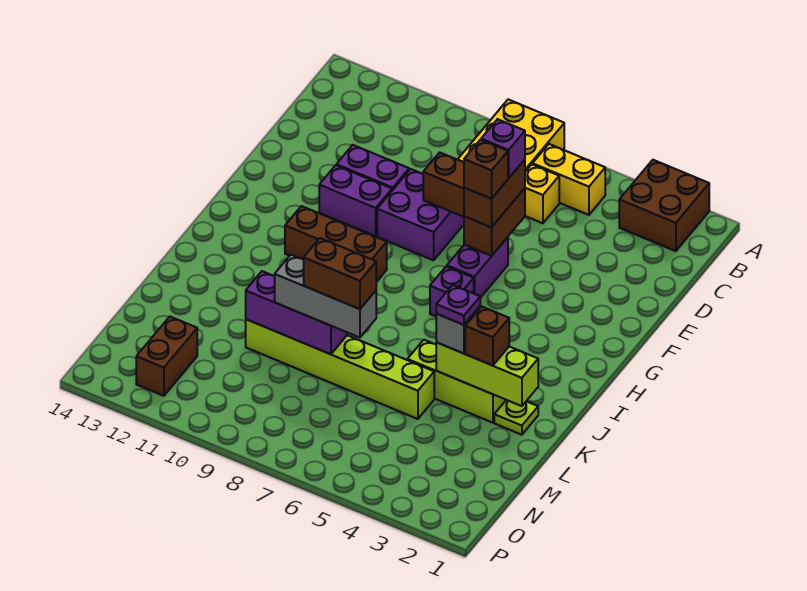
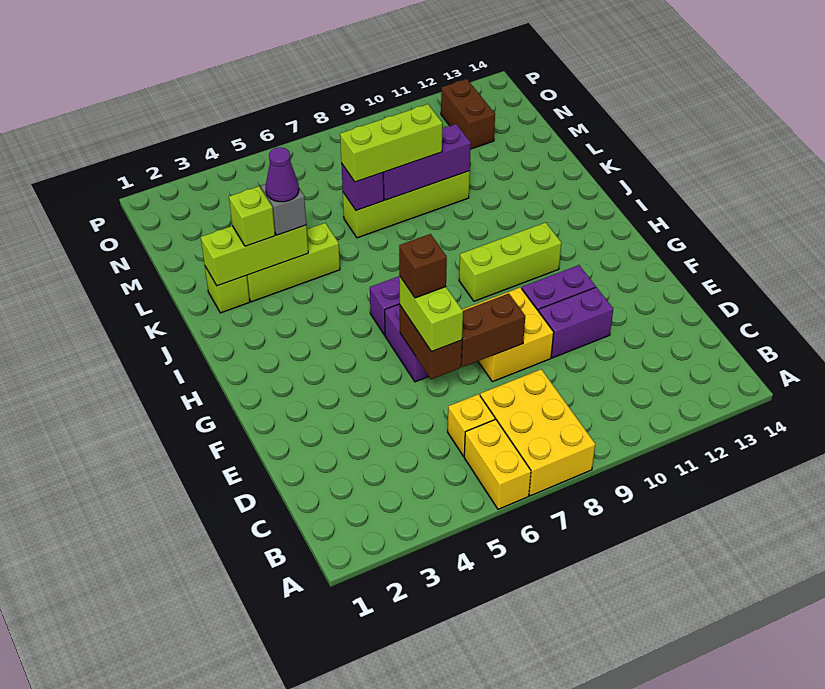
brown brick A2:B3 level 1 -> none
yellow brick B5:B6 level 1 -> yellow brick A6:B6 level 1
brown brick E6:F6 level 3 -> lime brick E6:F6 level 3
purple brick E6 level 4 -> purple brick L7 level 2
purple brick E8:F9 level 1 -> yellow brick E8:F9 level 1
brown brick H9:H11 level 1 -> lime brick H9:H11 level 1
lime plate K2 level 1 -> lime brick K2 level 1
brown brick K3 level 3 -> lime brick K3 level 3
purple plate K4 level 4 -> purple cone K4 level 4
lime brick L5:L10 level 1 -> lime brick L7:L10 level 1
grey brick L7:L9 level 3 -> lime brick L7:L9 level 3
brown brick L7:L8 level 4 -> none

